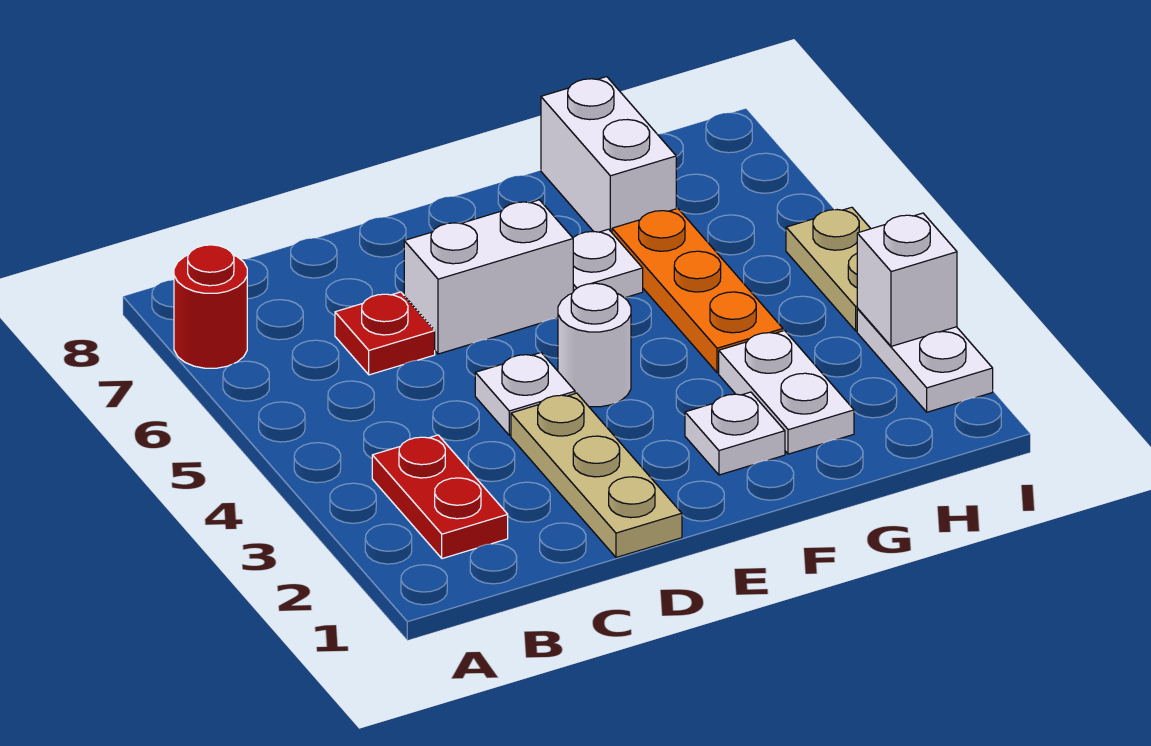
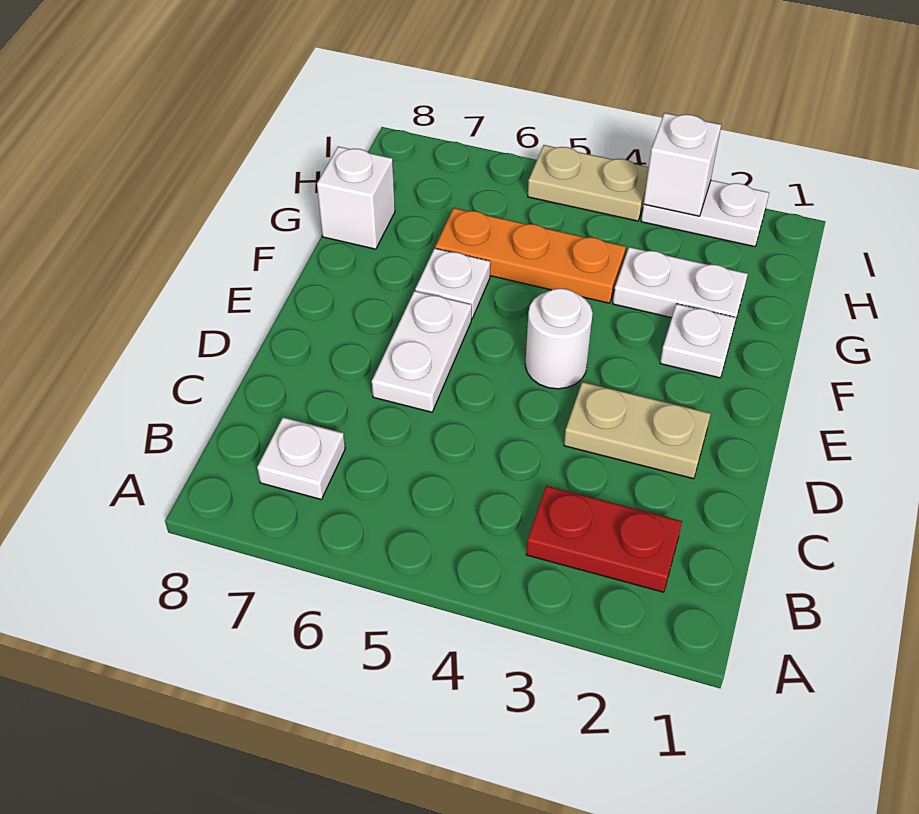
red round brick A7 level 1 -> none
red plate C6 level 1 -> none
tan plate D1:D3 level 1 -> tan plate D2:D3 level 1
white plate D4 level 1 -> white plate B7 level 1
white brick D6:E6 level 1 -> white plate D6:E6 level 1
white brick G7:G8 level 1 -> white brick G8 level 1

